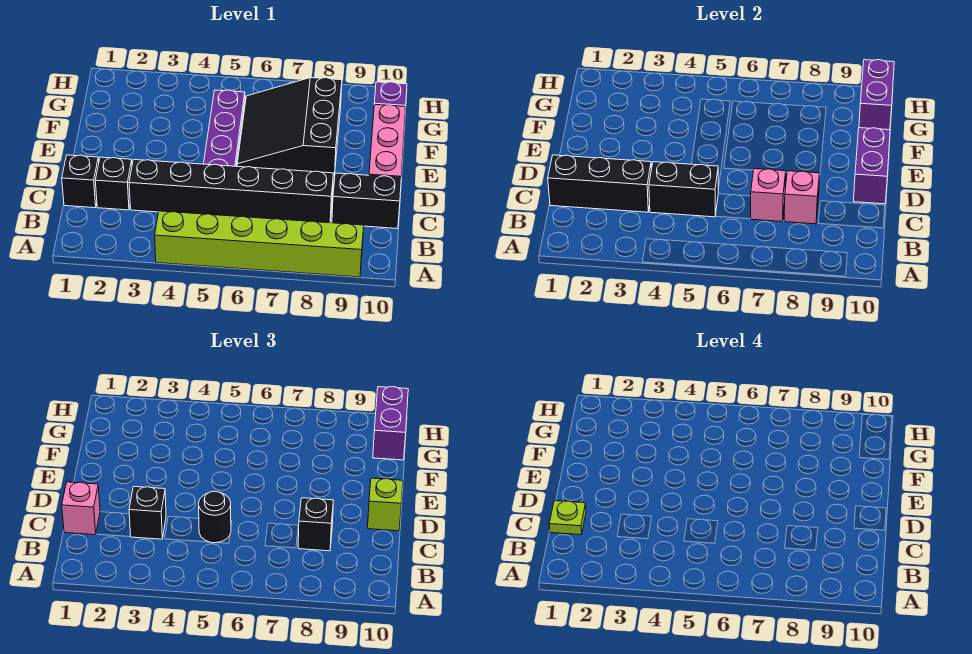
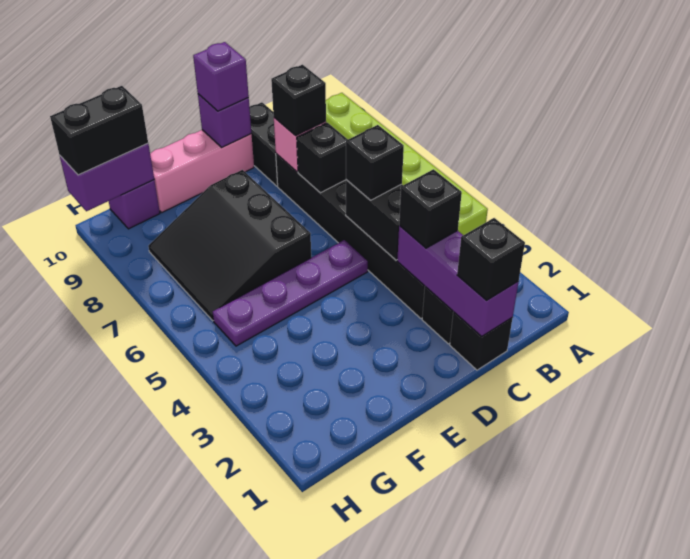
black brick C1:C3 level 2 -> purple brick C1:C3 level 2
pink brick C1 level 3 -> black brick C1 level 3
lime plate C1 level 4 -> none
black round brick C5 level 3 -> black brick C5 level 3
pink brick C7 level 2 -> black brick C7 level 2
purple brick D10:E10 level 2 -> purple brick D10 level 2
lime brick D10 level 3 -> purple brick D10 level 3
black slope E6:G8 level 1 top 8 -> black slope E6:G8 level 1 top E
purple brick G10:H10 level 3 -> black brick G10:H10 level 3

